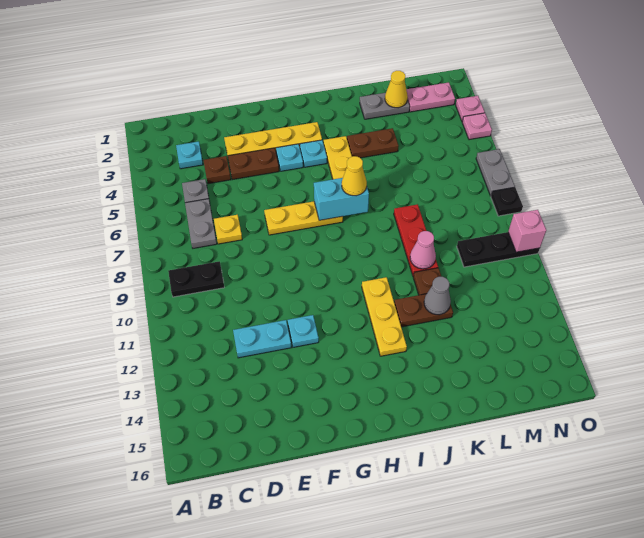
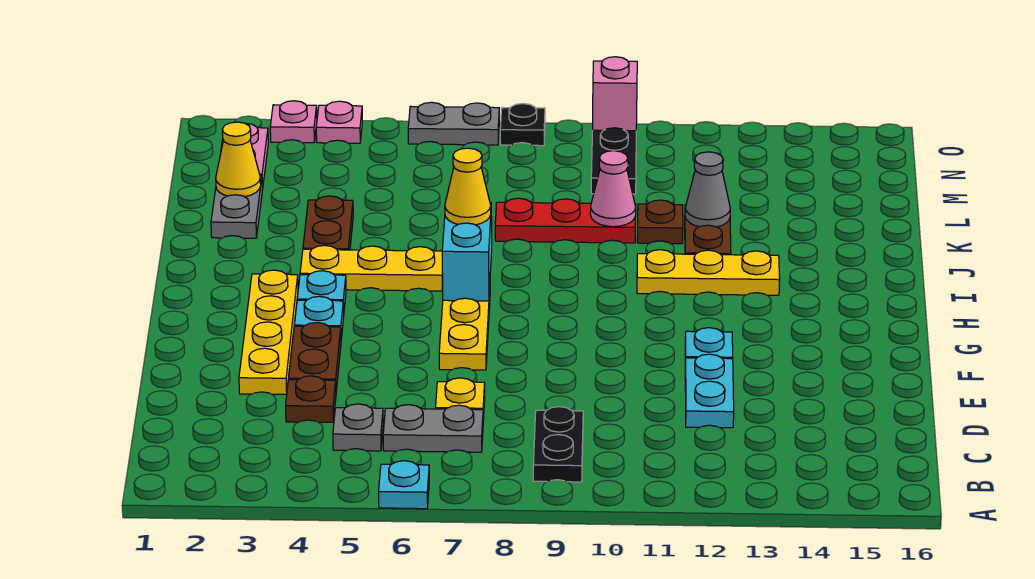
cyan plate C3 level 1 -> cyan plate A6 level 1

